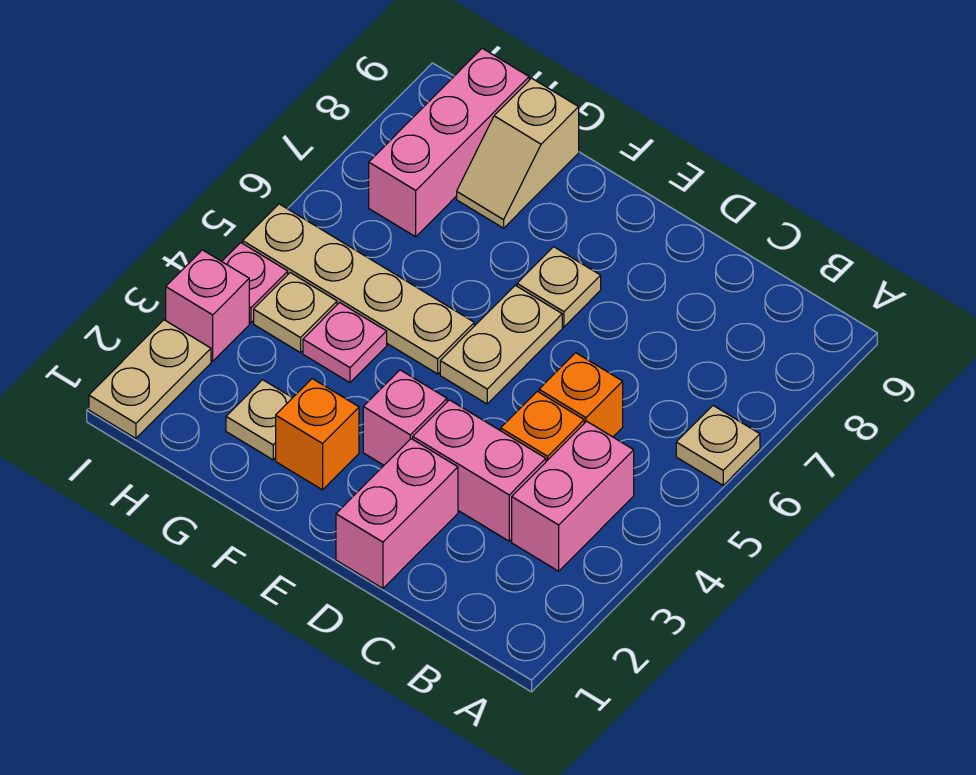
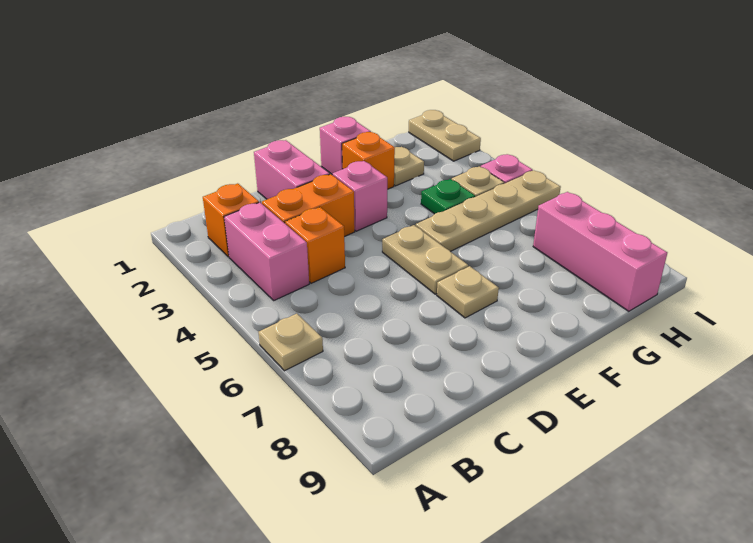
pink brick C3:D3 level 1 -> orange brick C3:D3 level 1
orange brick C5 level 1 -> orange brick B2 level 1
pink plate G4 level 1 -> green plate G4 level 1
tan slope G8:G9 level 1 top 9 -> none
pink brick I3 level 1 -> pink brick F1 level 1

